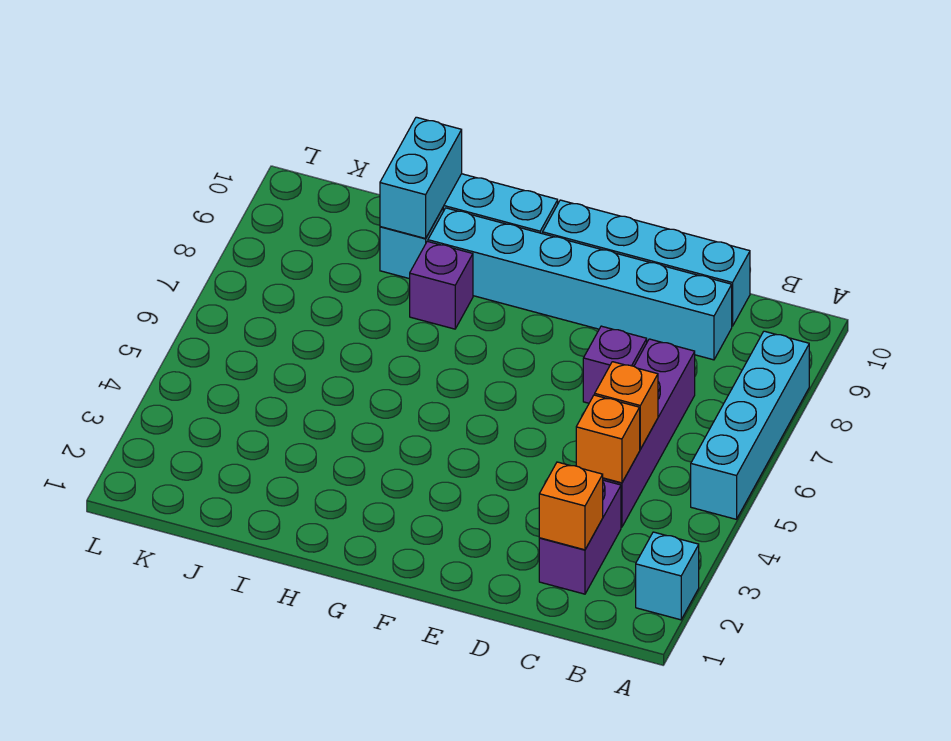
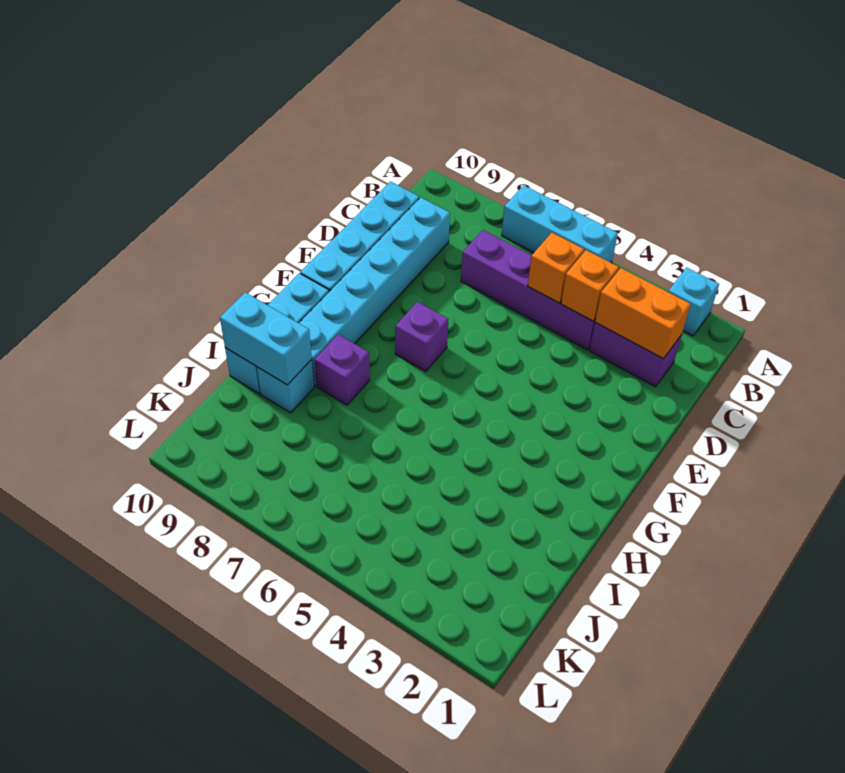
cyan brick A5:A8 level 1 -> cyan brick A5:A7 level 1
orange brick C2 level 2 -> orange brick C2:C3 level 2
purple brick D7 level 1 -> purple brick F7 level 1

